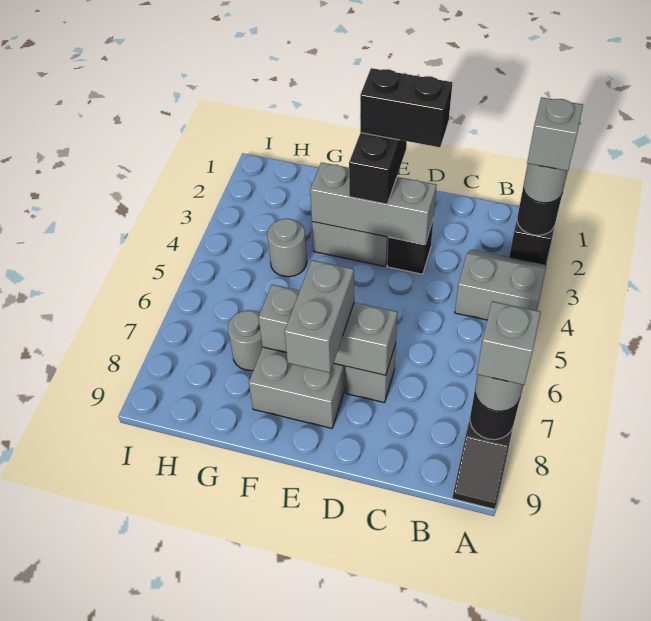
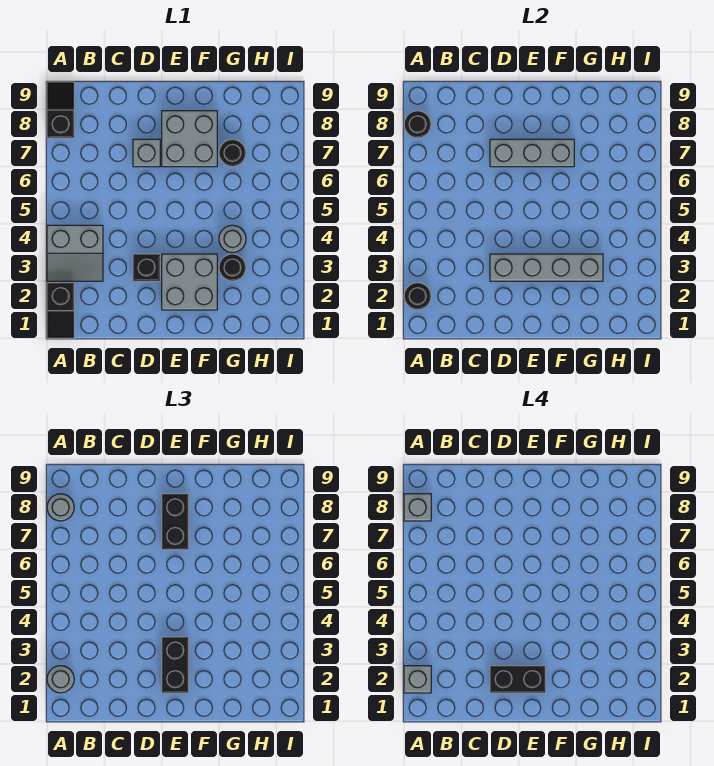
grey brick D3:F3 level 2 -> grey brick D3:G3 level 2
grey brick E7:E8 level 3 -> black brick E7:E8 level 3
none -> black round brick G3 level 1
grey round brick G7 level 1 -> black round brick G7 level 1

